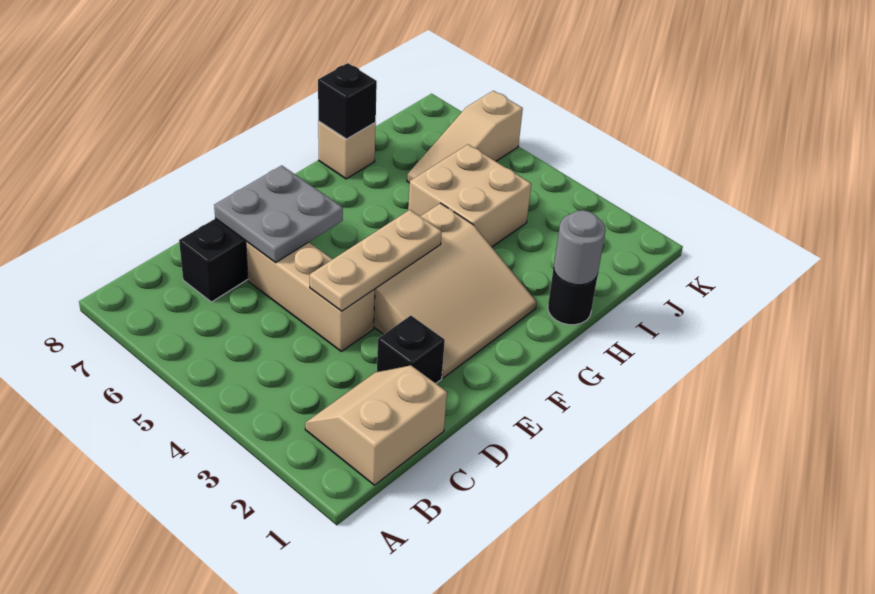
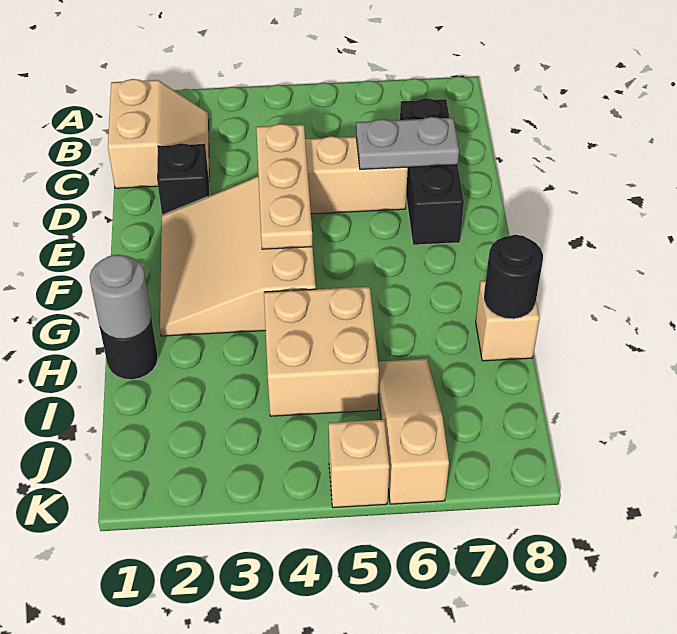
grey plate D6:E7 level 2 -> grey plate D6:D7 level 2
black brick H8 level 2 -> black round brick H8 level 2
none -> tan brick K5 level 1

